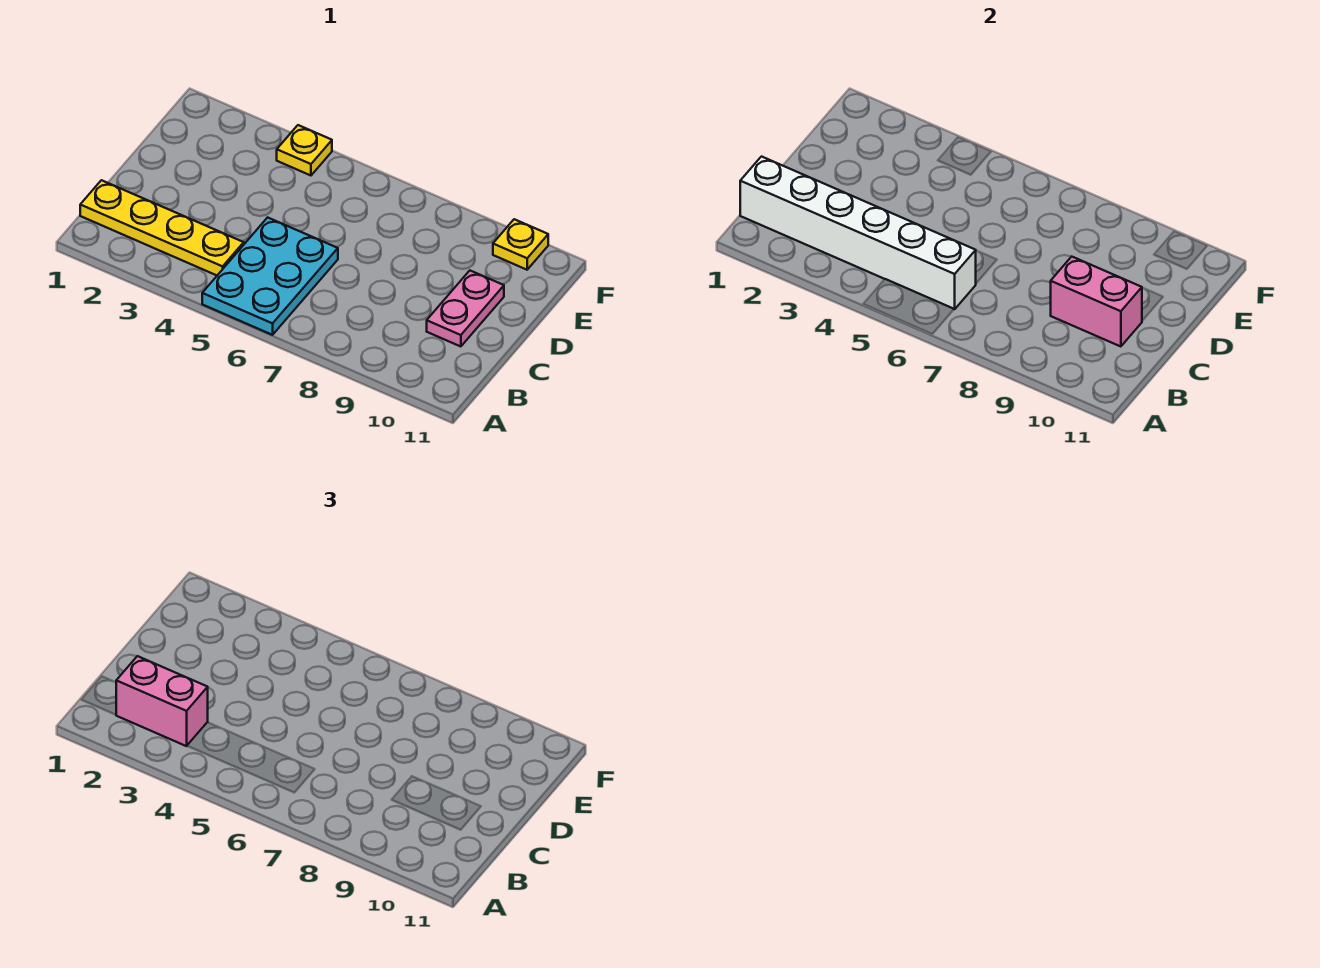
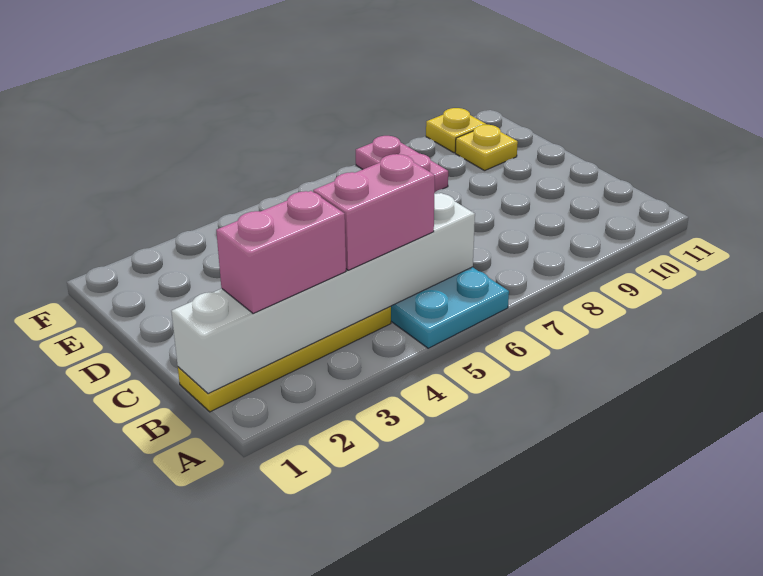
pink brick C9:C10 level 2 -> pink brick B4:B5 level 3
pink plate C10:D10 level 1 -> pink plate E8:F8 level 1
yellow plate F4 level 1 -> yellow plate E10 level 1

